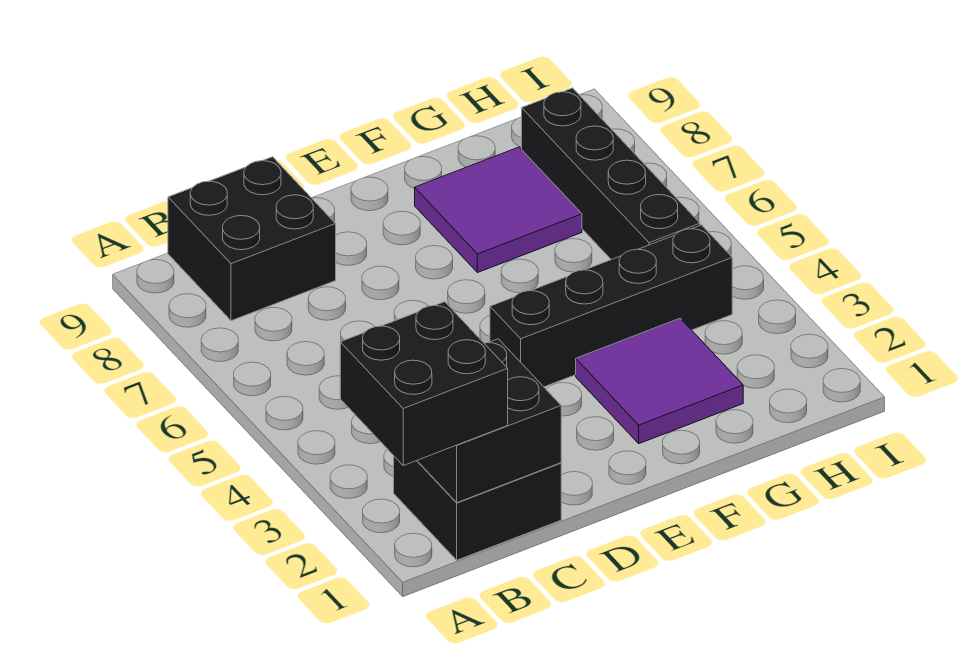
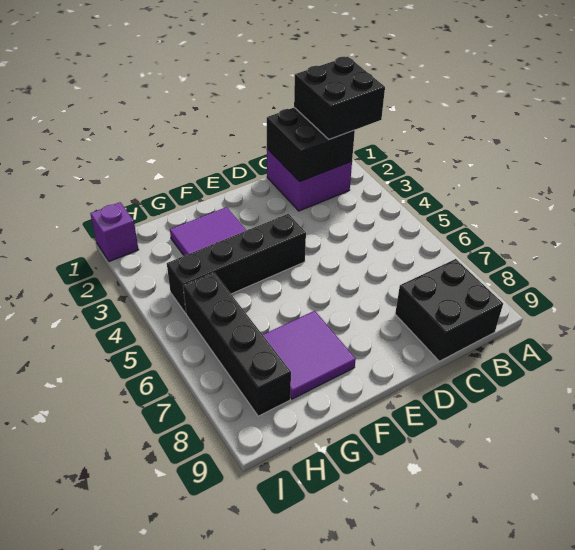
black brick B1:C2 level 1 -> purple brick B1:C2 level 1
none -> purple brick I1 level 1

